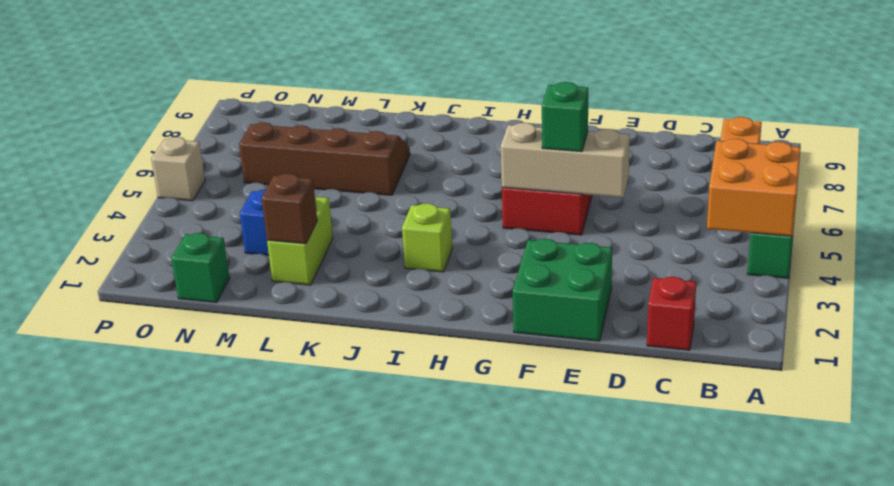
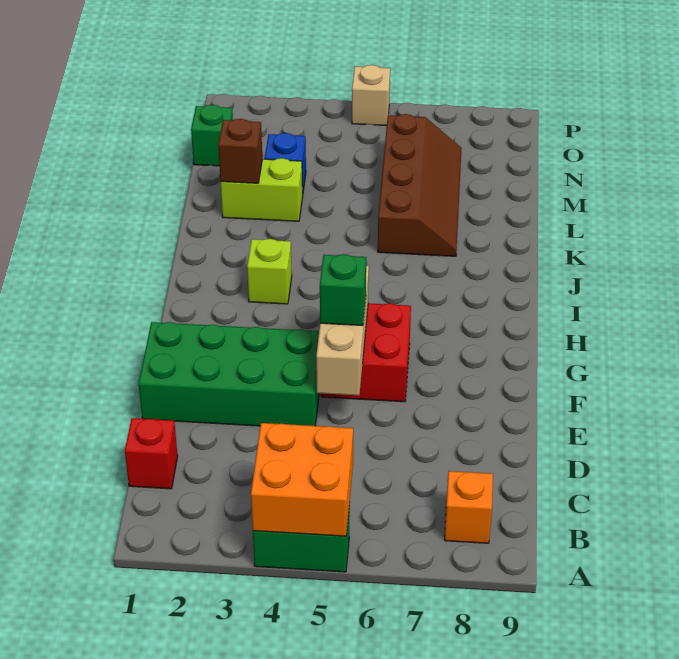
green brick E1:F2 level 1 -> green brick E1:F4 level 1

